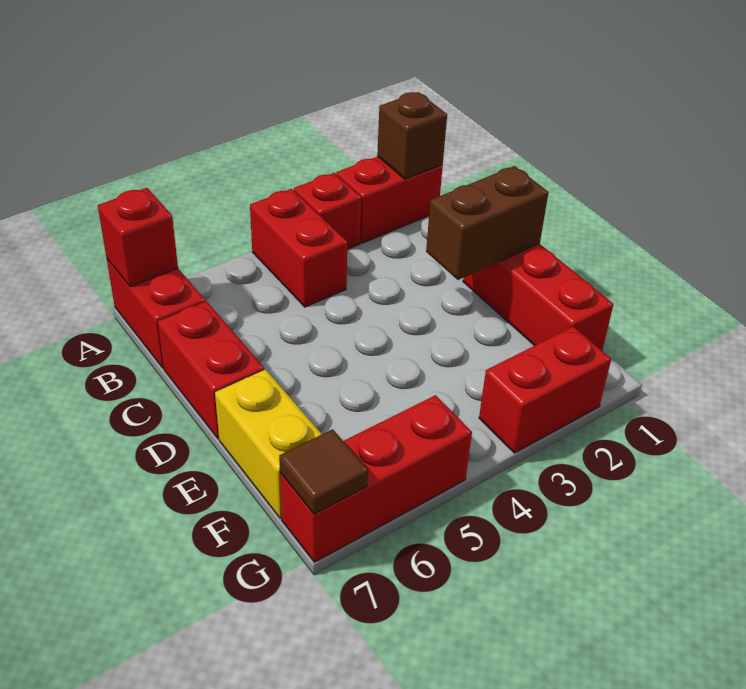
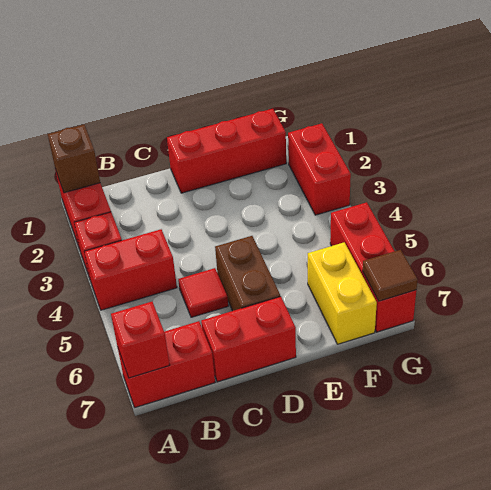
none -> red tile C5 level 1
brown brick D1:D2 level 2 -> brown brick D5:D6 level 1
yellow brick E7:F7 level 1 -> yellow brick F6:F7 level 1

